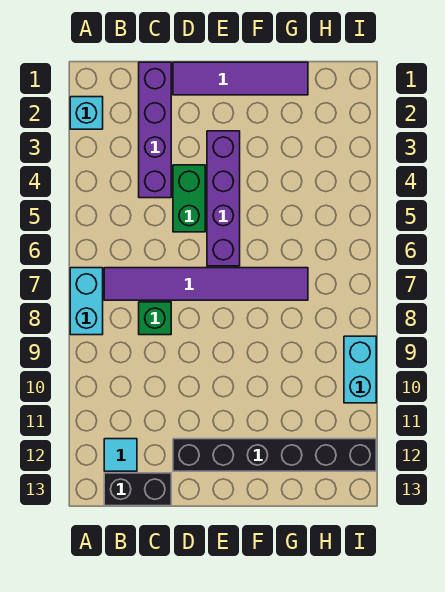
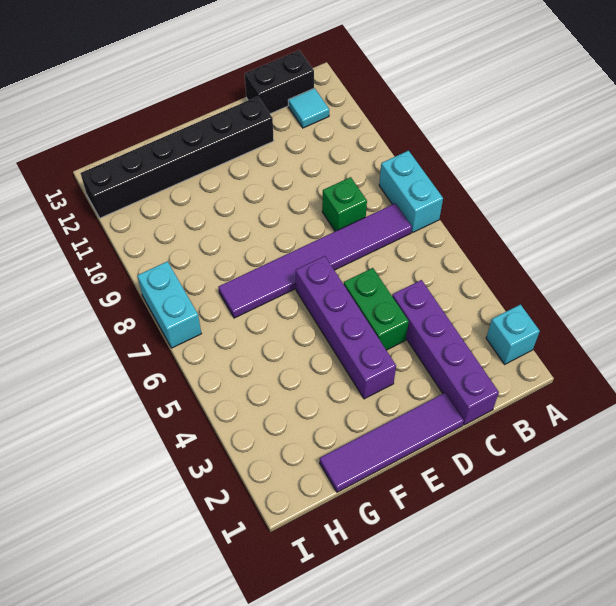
cyan brick I9:I10 level 1 -> cyan brick I7:I8 level 1

